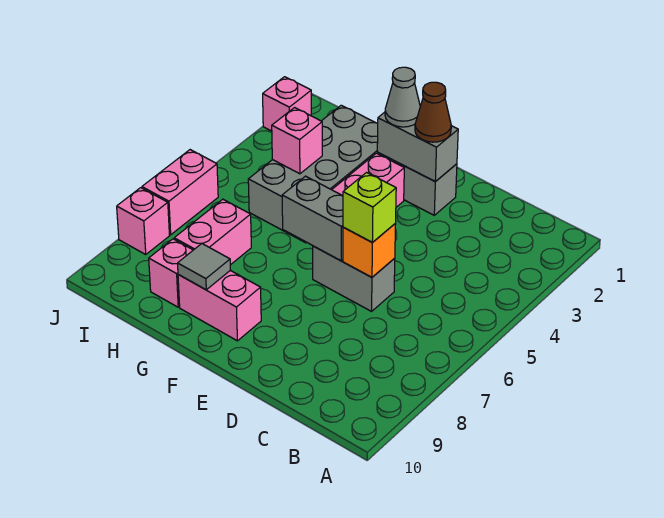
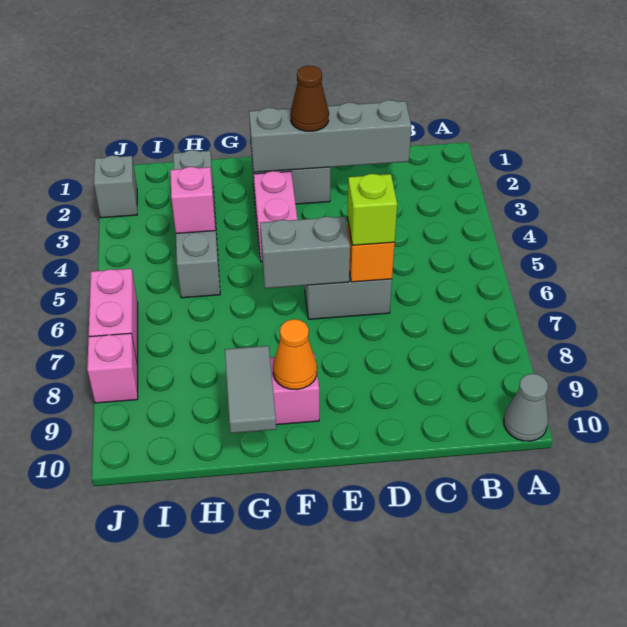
grey brick E2:F2 level 2 -> grey brick C2:F2 level 2
grey cone F2 level 3 -> grey cone A10 level 1
none -> orange cone F9 level 2
grey brick G2:H5 level 1 -> grey brick H2:H5 level 1
grey tile G9 level 2 -> grey tile G9:G10 level 2
pink brick H7:H8 level 1 -> none
pink brick H9 level 1 -> none
pink brick J2 level 1 -> grey brick J2 level 1

